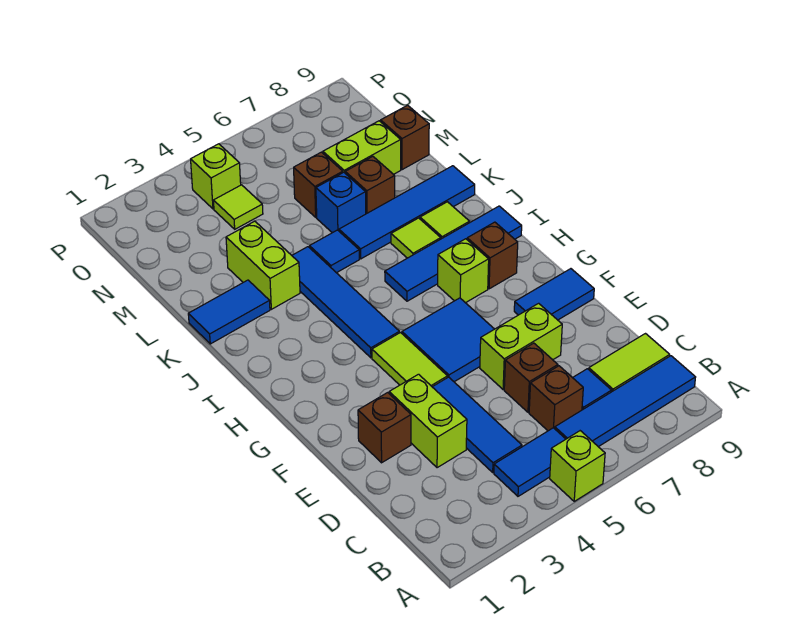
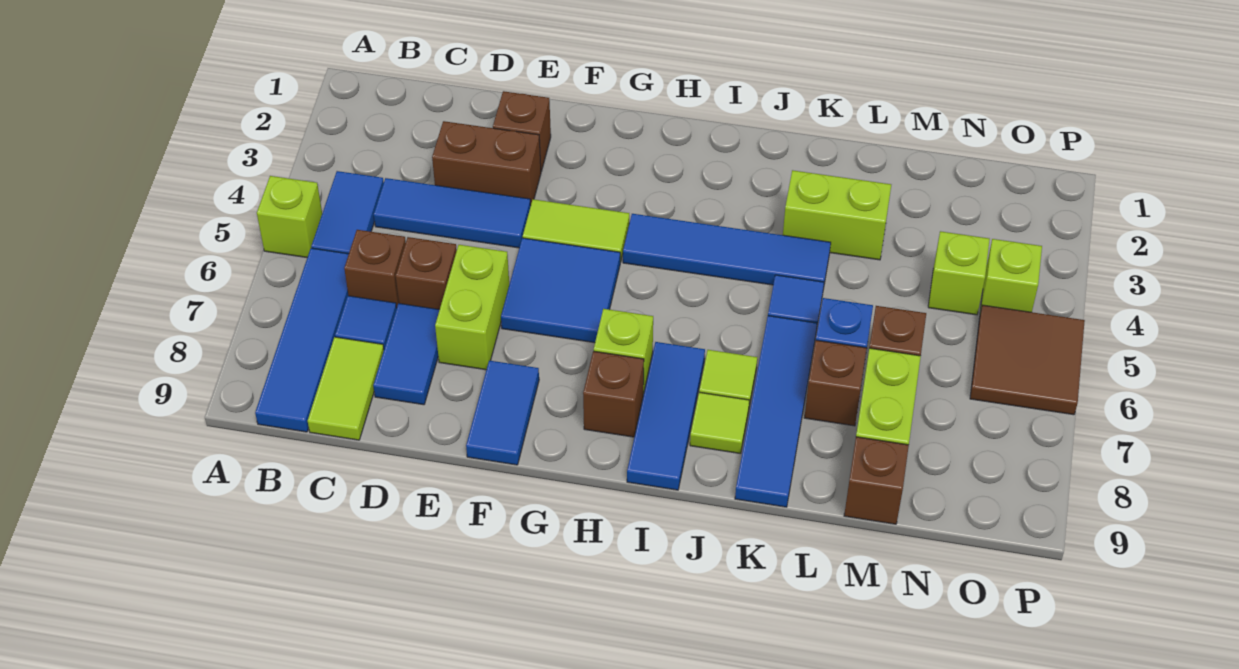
lime brick D3:E3 level 1 -> brown brick D3:E3 level 1
blue tile I6:I9 level 1 -> blue tile I7:I9 level 1
blue tile K1:K2 level 1 -> blue tile D7:D8 level 1
lime tile N4 level 1 -> lime brick N4 level 1
none -> brown tile O5:P6 level 1

